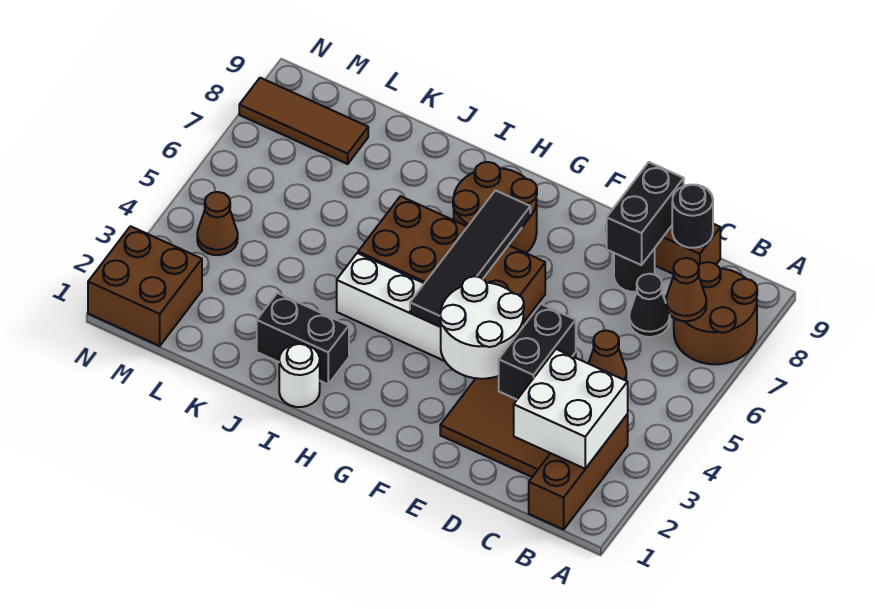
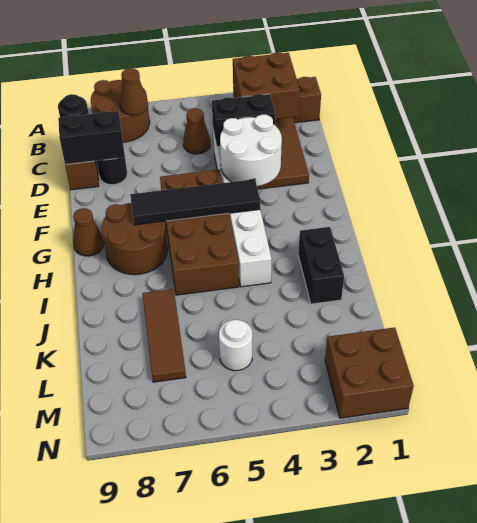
white brick B2:C3 level 2 -> brown brick B2:C3 level 2
black cone C7 level 1 -> none
white round brick I1 level 1 -> white round brick L5 level 1
brown tile L8:N8 level 1 -> brown tile J7:L7 level 1
brown cone M4 level 1 -> brown cone G9 level 1

